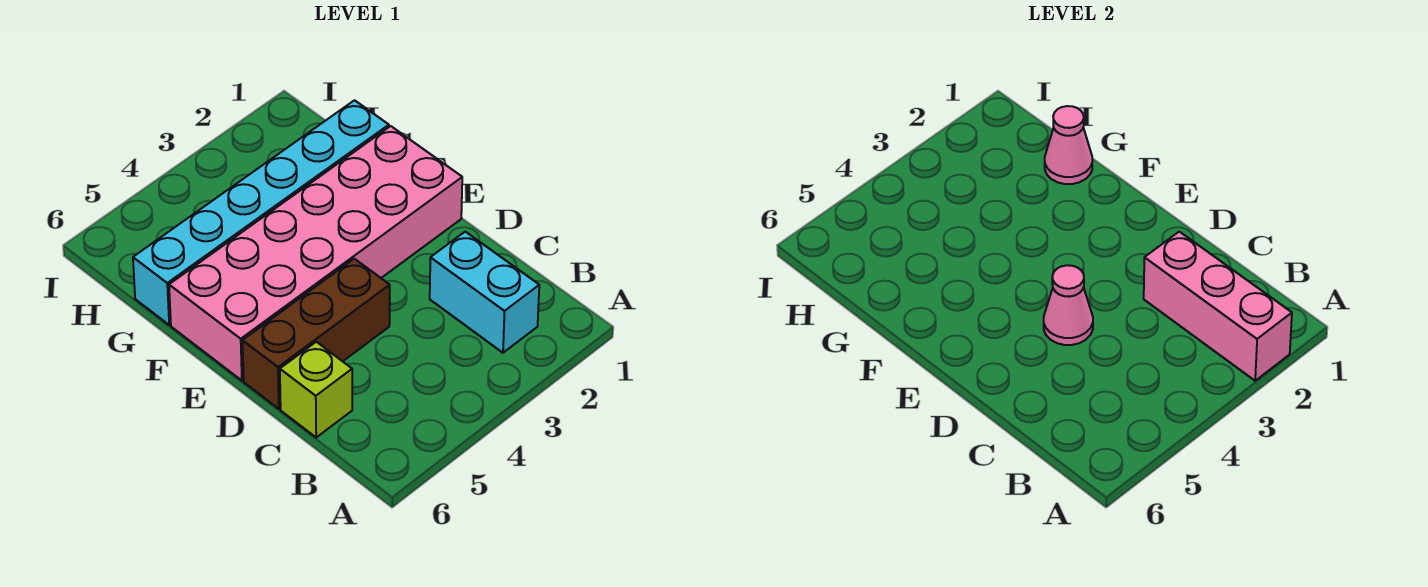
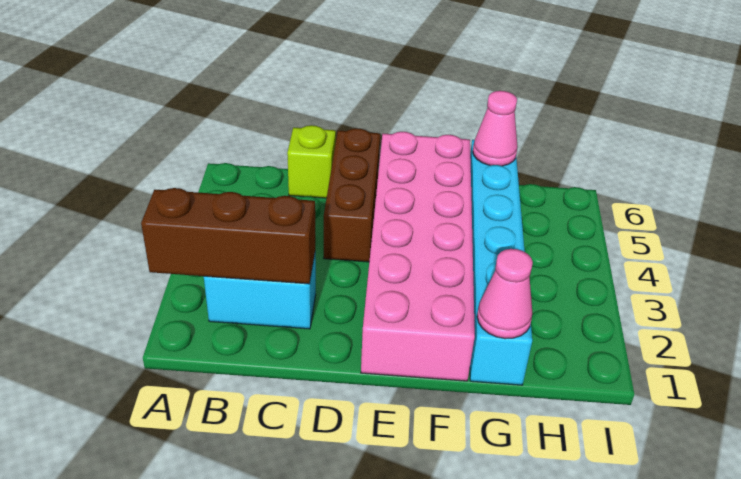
pink brick A2:C2 level 2 -> brown brick A2:C2 level 2
pink cone D4 level 2 -> pink cone G6 level 2

